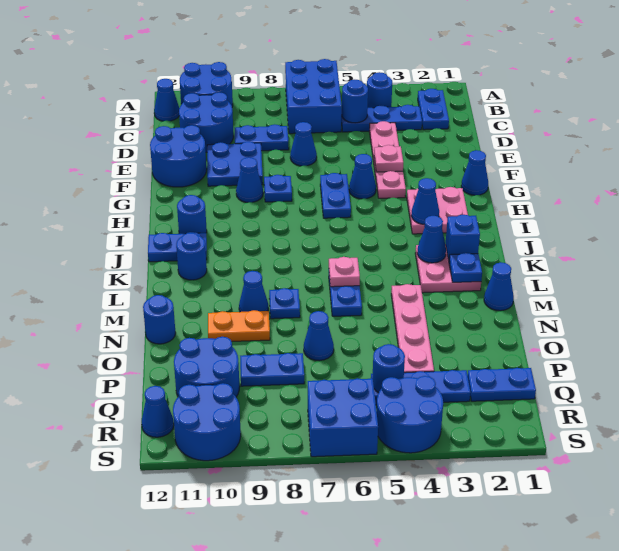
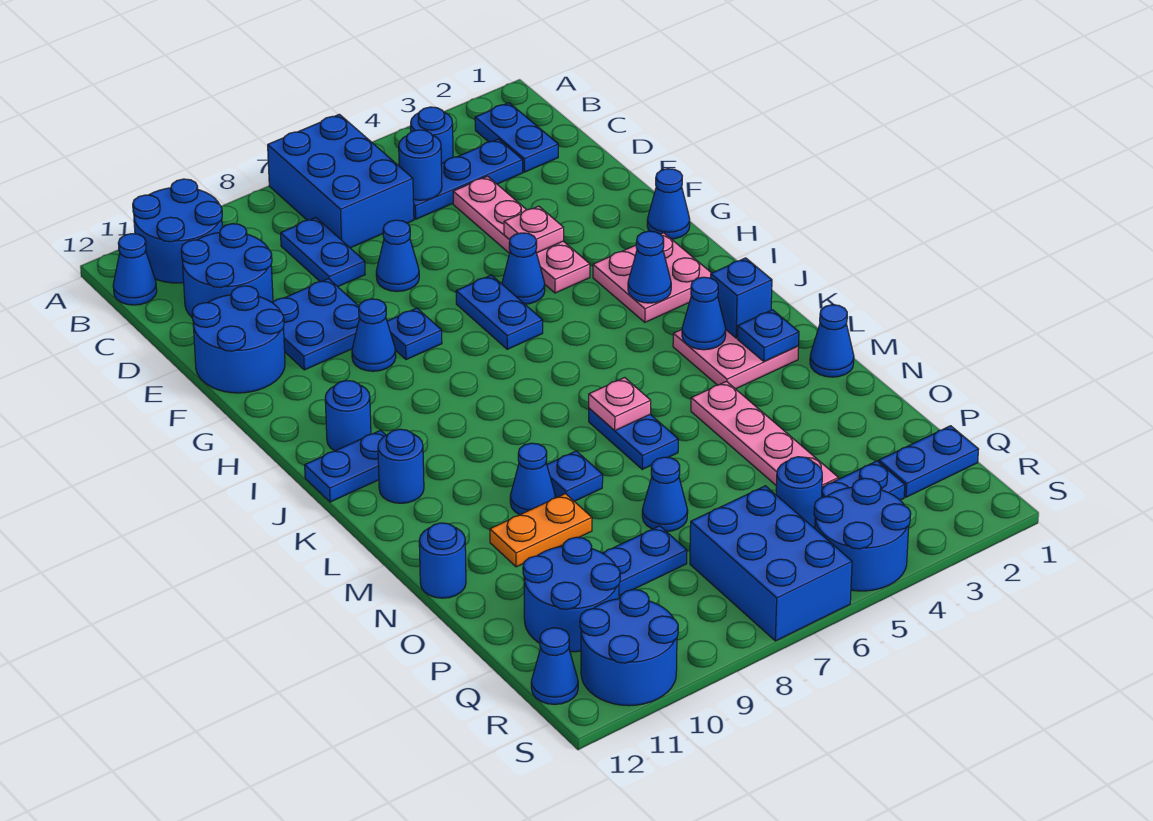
blue plate D8:D9 level 1 -> blue plate C8:D8 level 1
blue brick R6:S7 level 1 -> blue brick Q6:S7 level 1

